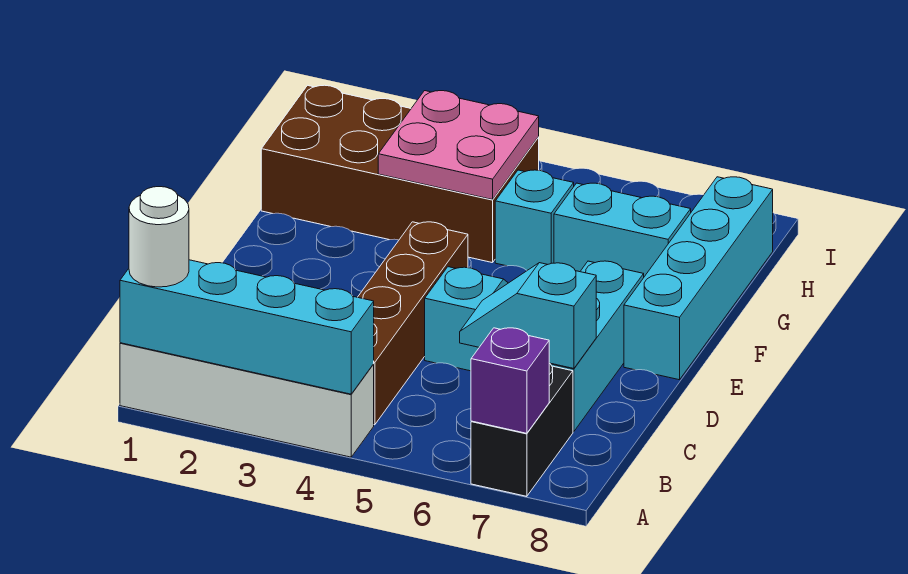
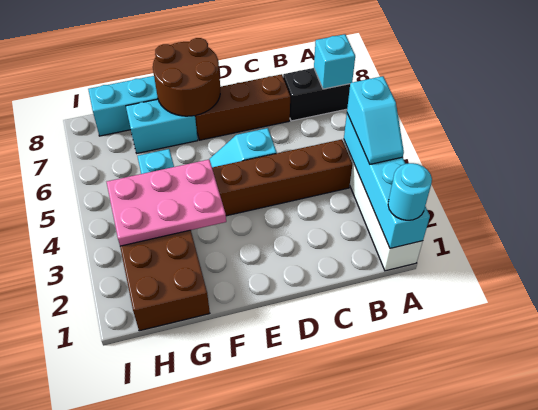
white round brick A1 level 3 -> cyan round brick A1 level 3
purple brick A7 level 2 -> cyan brick A7 level 2
cyan slope C6:C7 level 2 top 7 -> cyan slope A3:A4 level 3 top 4
cyan brick C7:E7 level 1 -> brown brick C7:E7 level 1
none -> brown round brick E7:F8 level 2
pink plate G3:H4 level 2 -> pink plate F3:H4 level 2
cyan brick G6:G7 level 1 -> cyan brick F7:G7 level 1

